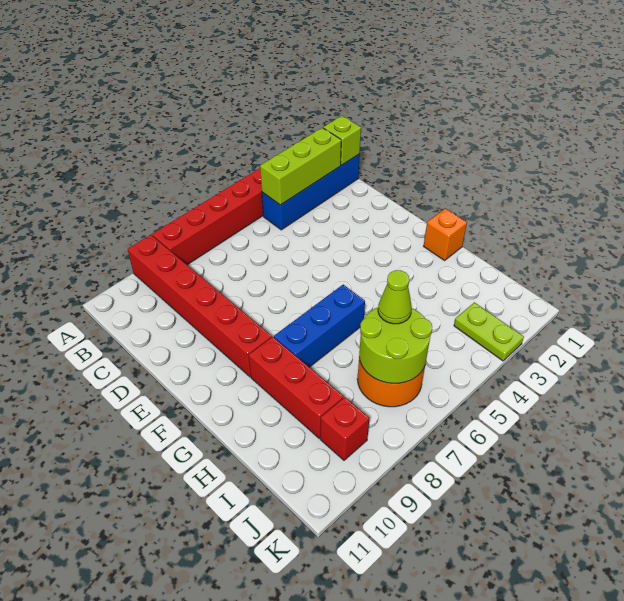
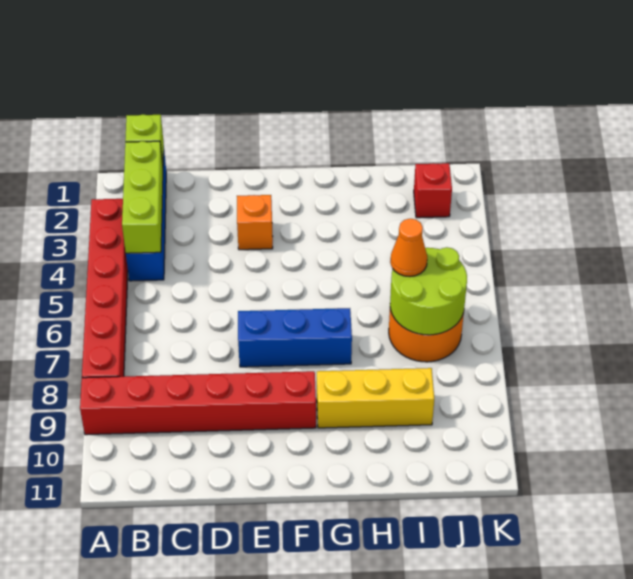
orange brick G1 level 1 -> orange brick E3 level 1
blue brick G6:G8 level 1 -> blue brick E7:G7 level 1
red brick G9:I9 level 1 -> yellow brick G9:I9 level 1
lime cone I6 level 3 -> orange cone I6 level 3
lime plate J3:K3 level 1 -> none
red brick J9 level 1 -> red brick J2 level 1

